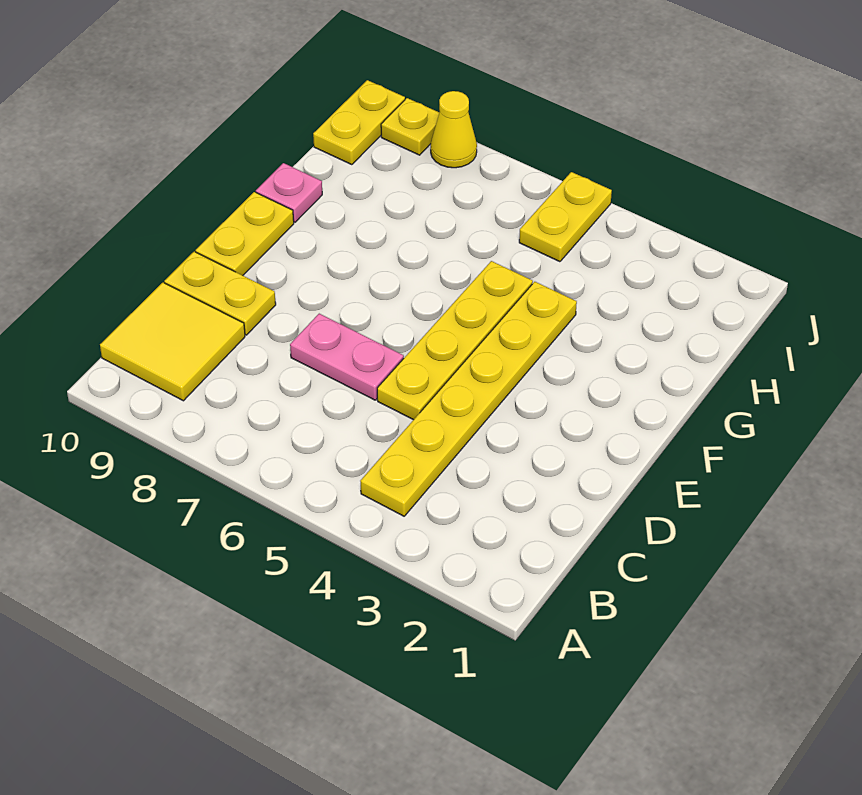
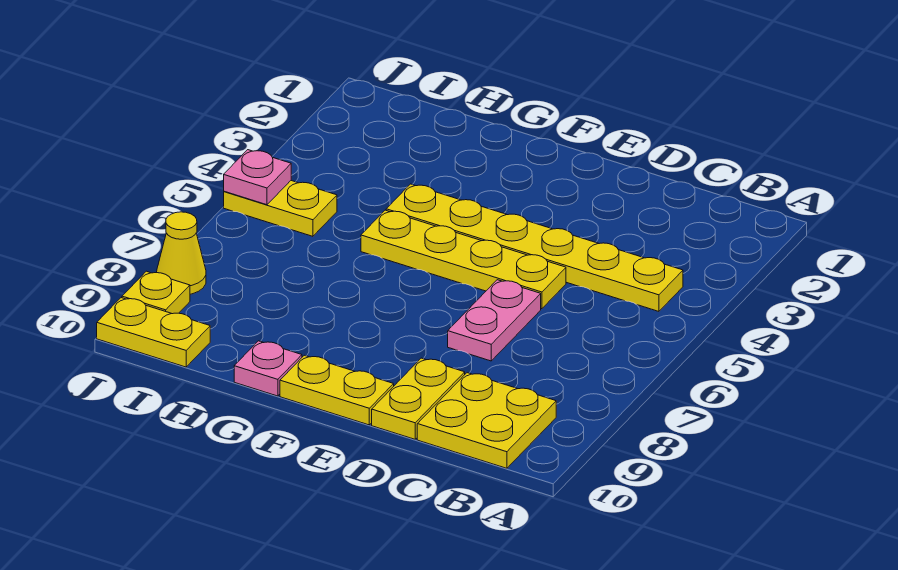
yellow tile B9:C10 level 1 -> yellow plate B9:C10 level 1
none -> pink plate J5 level 2

